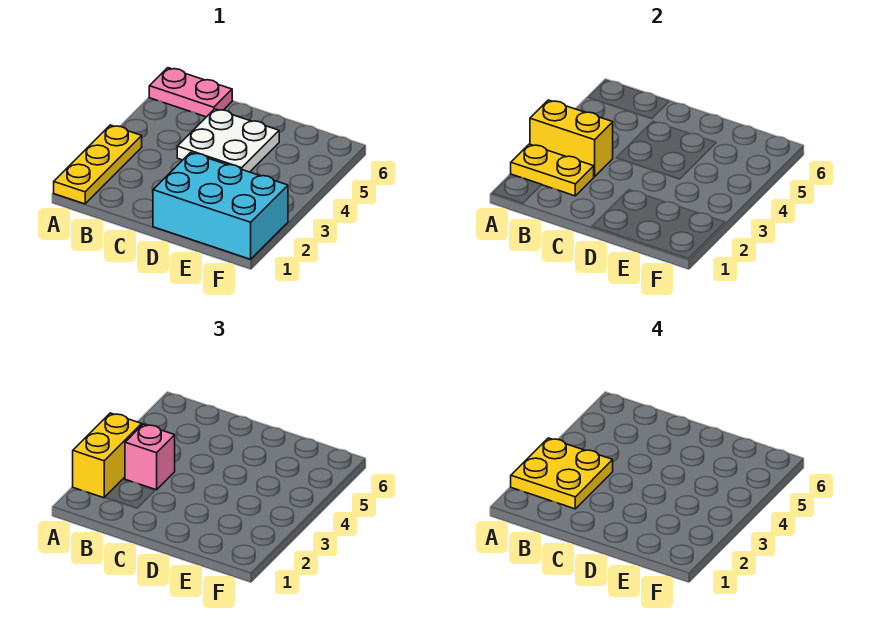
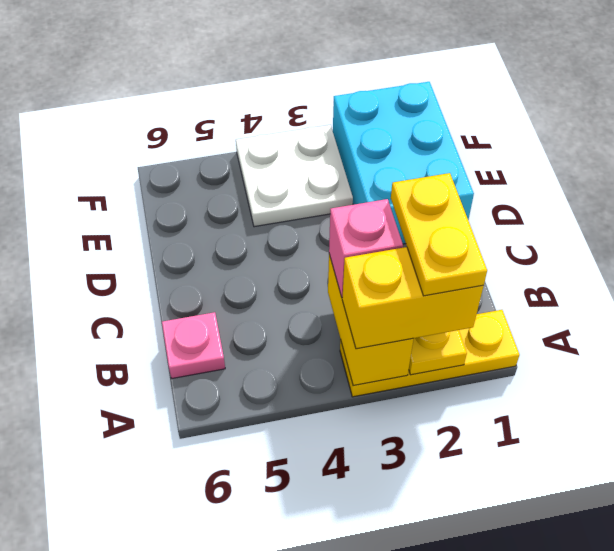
yellow plate A2:B3 level 4 -> yellow plate A2:B2 level 4
pink plate A6:B6 level 1 -> pink plate B6 level 1
white plate C4:D5 level 1 -> white plate E3:F4 level 1

